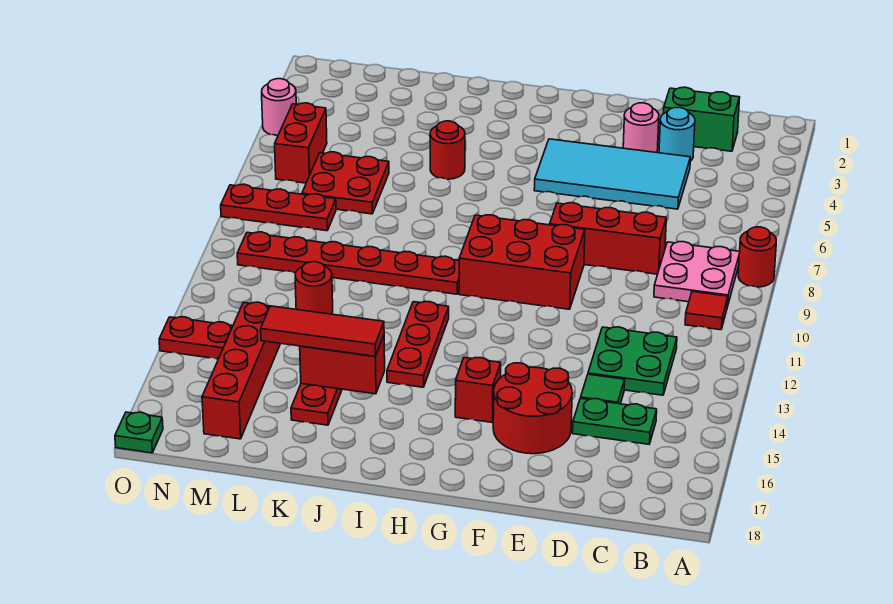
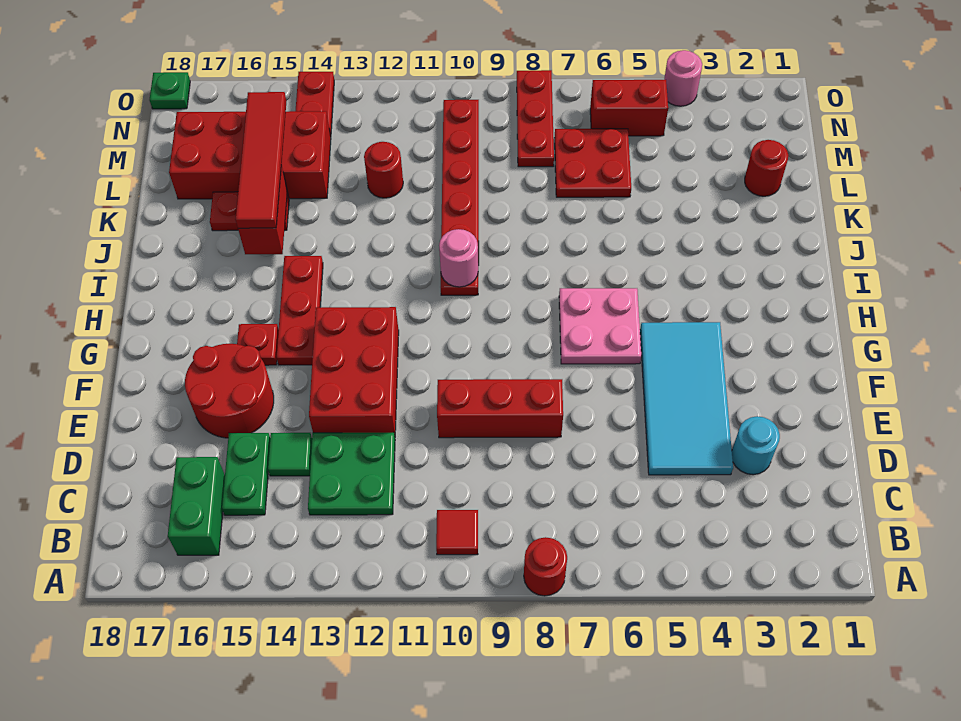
pink plate B8:C9 level 1 -> pink plate G6:H7 level 1
green brick C2:D2 level 1 -> green brick B16:C16 level 1
red brick D8:F8 level 1 -> red brick E8:E10 level 1
pink round brick E3 level 1 -> pink round brick I10 level 2
red brick F9:H10 level 1 -> red brick E12:G13 level 1
red brick G15 level 1 -> red plate G15 level 1
red plate I12:I14 level 1 -> red plate G14:I14 level 1
red round brick J5 level 1 -> red round brick L2 level 1
red tile J15:L15 level 3 -> red tile J15:M15 level 3
red brick M14:M17 level 1 -> red brick L14:M17 level 1

